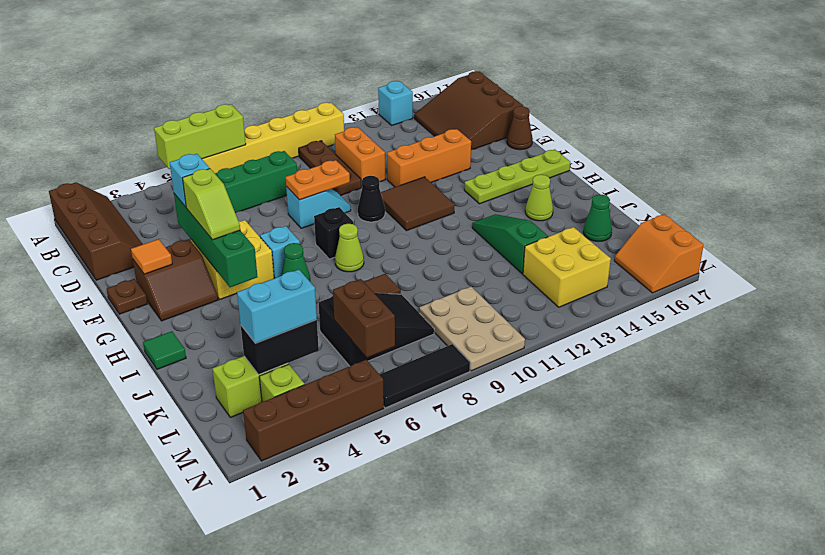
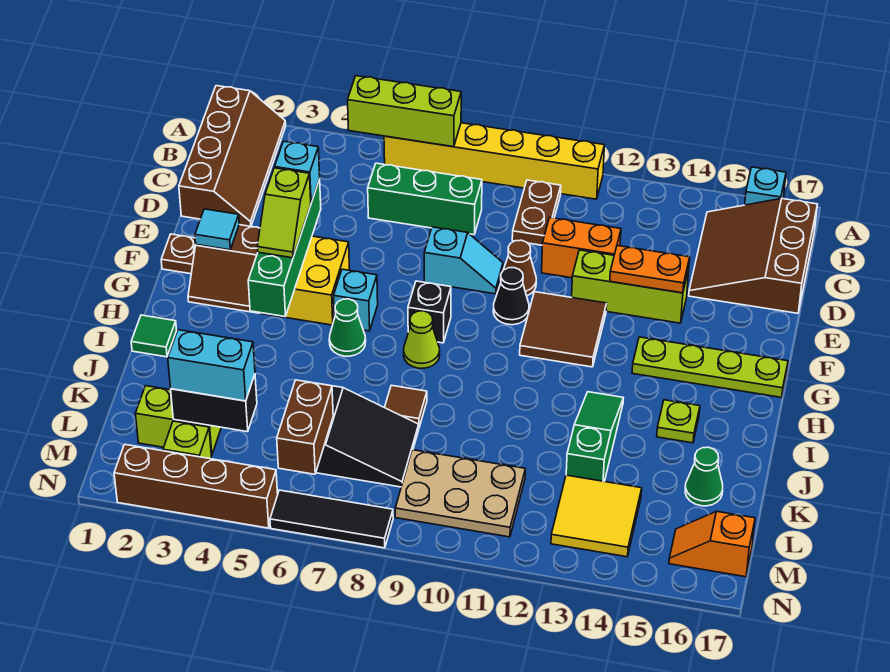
cyan brick A14 level 1 -> cyan brick A16 level 1
brown plate B10:D10 level 1 -> brown plate B10:C10 level 1
orange brick C11:D11 level 1 -> orange brick D11:D12 level 1
orange plate E8:E9 level 2 -> orange plate E13:E14 level 2
orange brick E12:E14 level 1 -> lime brick E12:E14 level 1
brown cone E17 level 1 -> brown cone E10 level 1
orange tile F2 level 2 -> cyan tile F2 level 2
lime cone I15 level 1 -> lime plate I15 level 1
tan plate L9:N10 level 1 -> tan plate L9:M11 level 1
yellow brick L13:M14 level 1 -> yellow tile L13:M14 level 1
orange slope M16:N17 level 1 top 17 -> orange slope M16:M17 level 1 top 17

